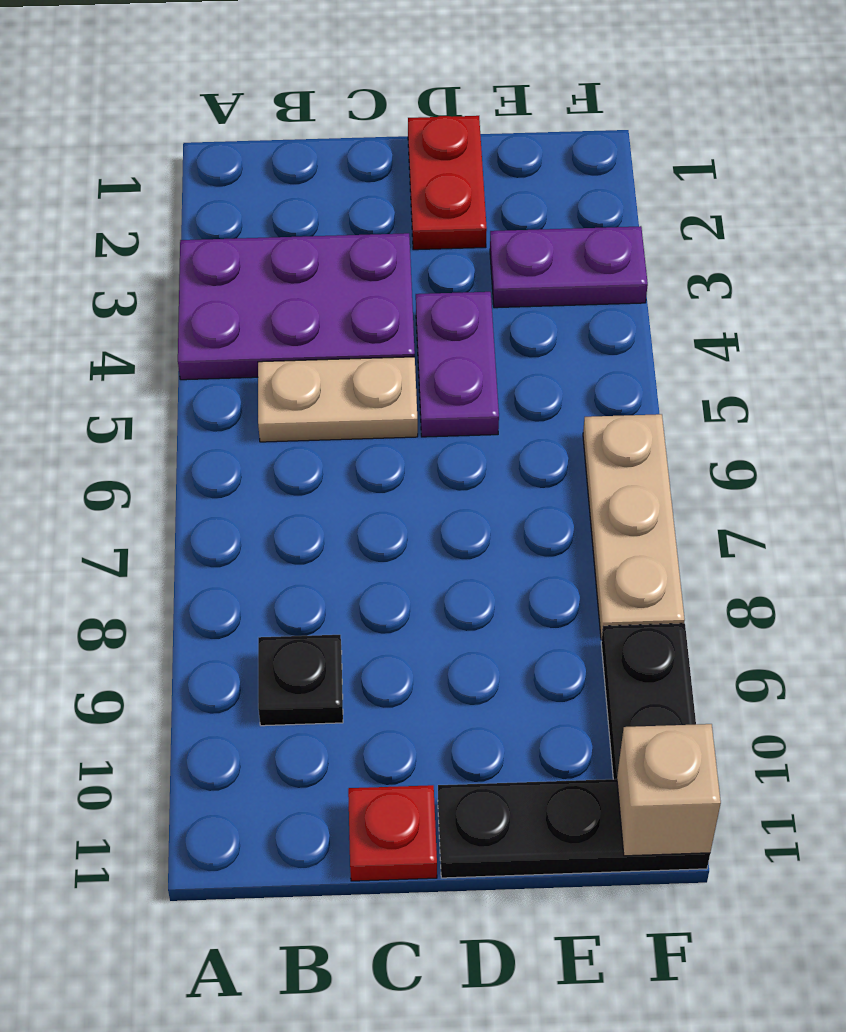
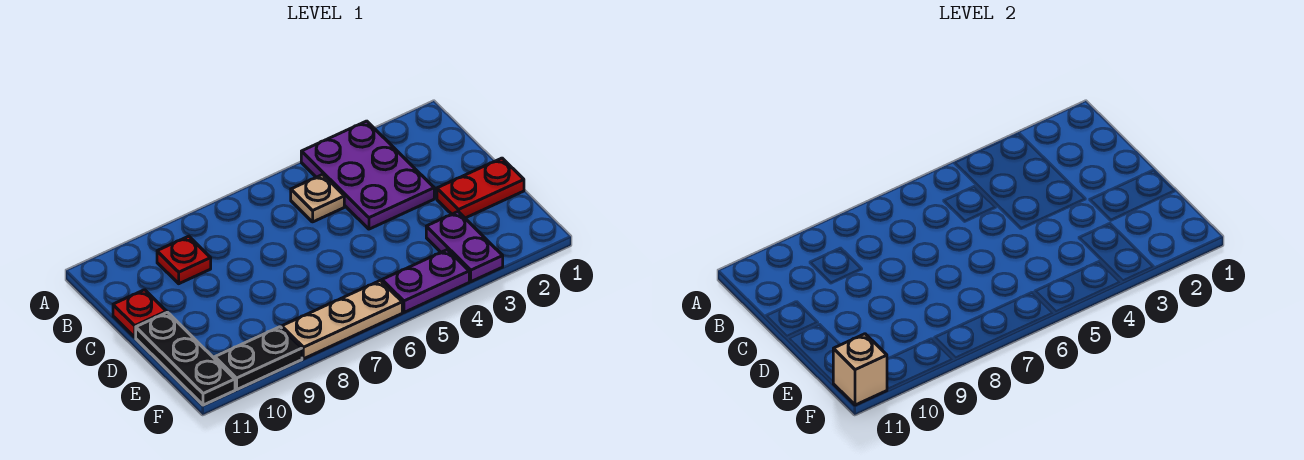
tan plate B5:C5 level 1 -> tan plate B5 level 1
black plate B9 level 1 -> red plate B9 level 1
purple plate D4:D5 level 1 -> purple plate F4:F5 level 1

